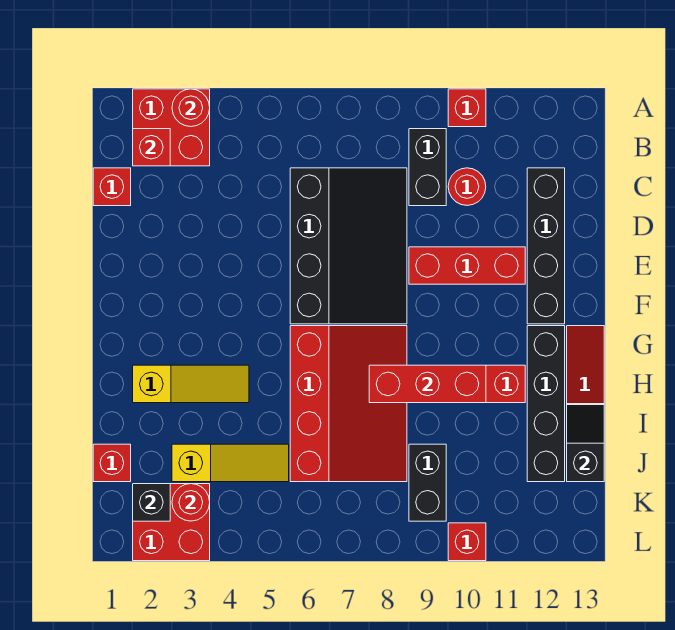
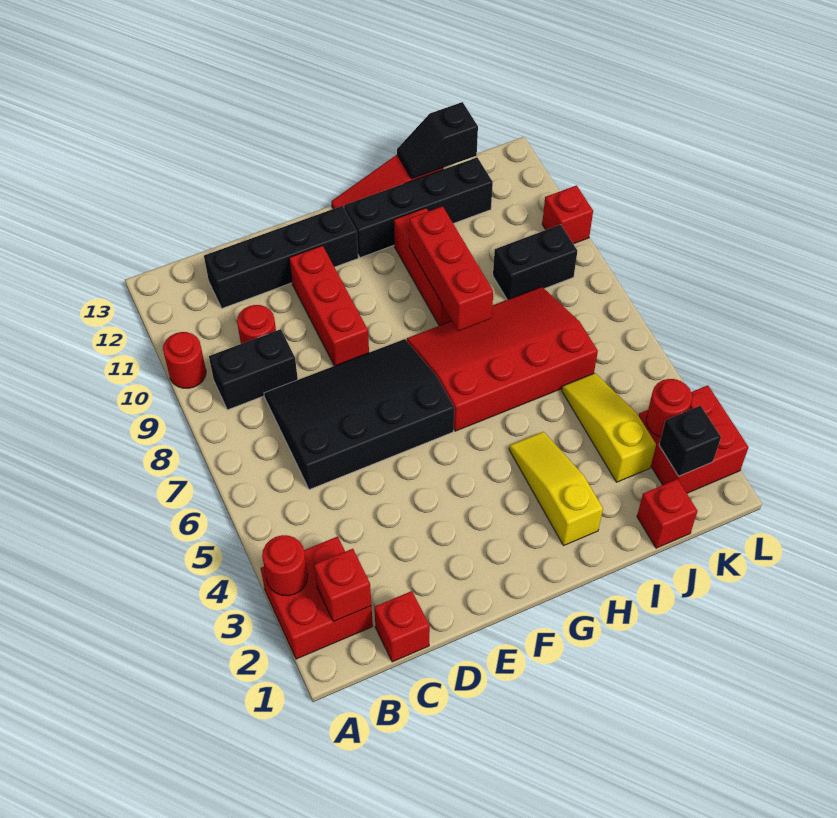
red brick A10 level 1 -> red round brick A10 level 1

